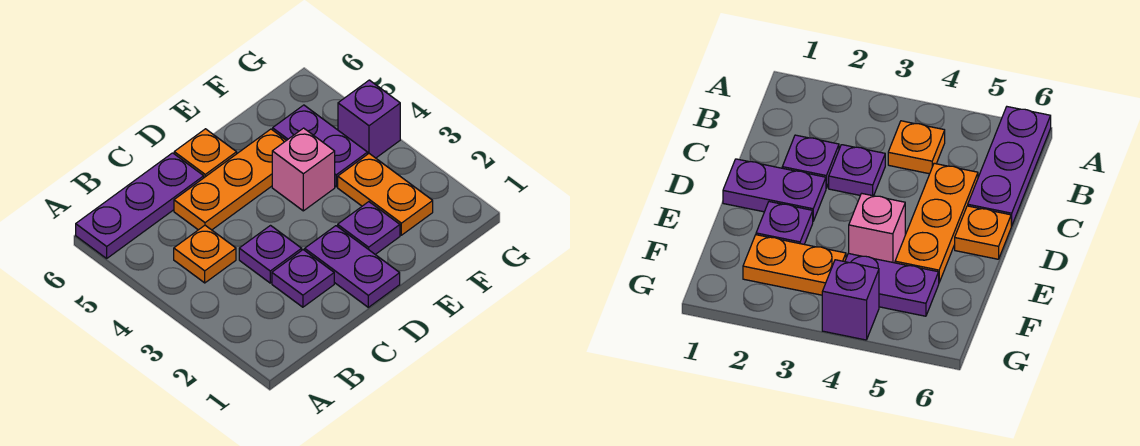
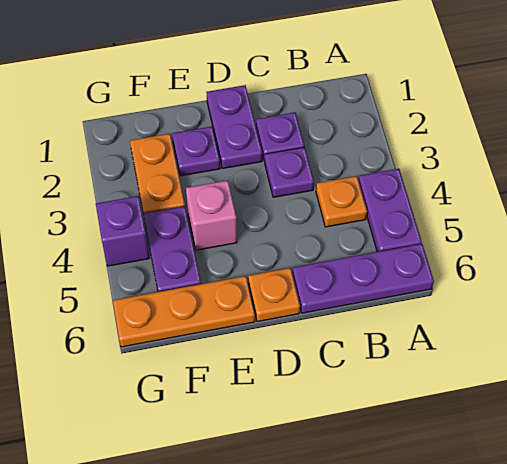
none -> purple plate A4:A5 level 1
orange plate C5:E5 level 1 -> orange plate E6:G6 level 1

